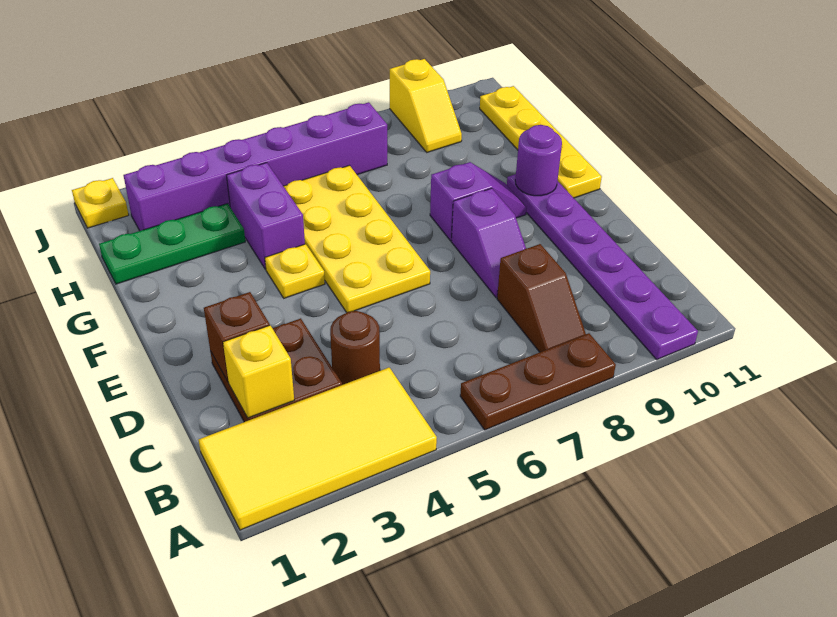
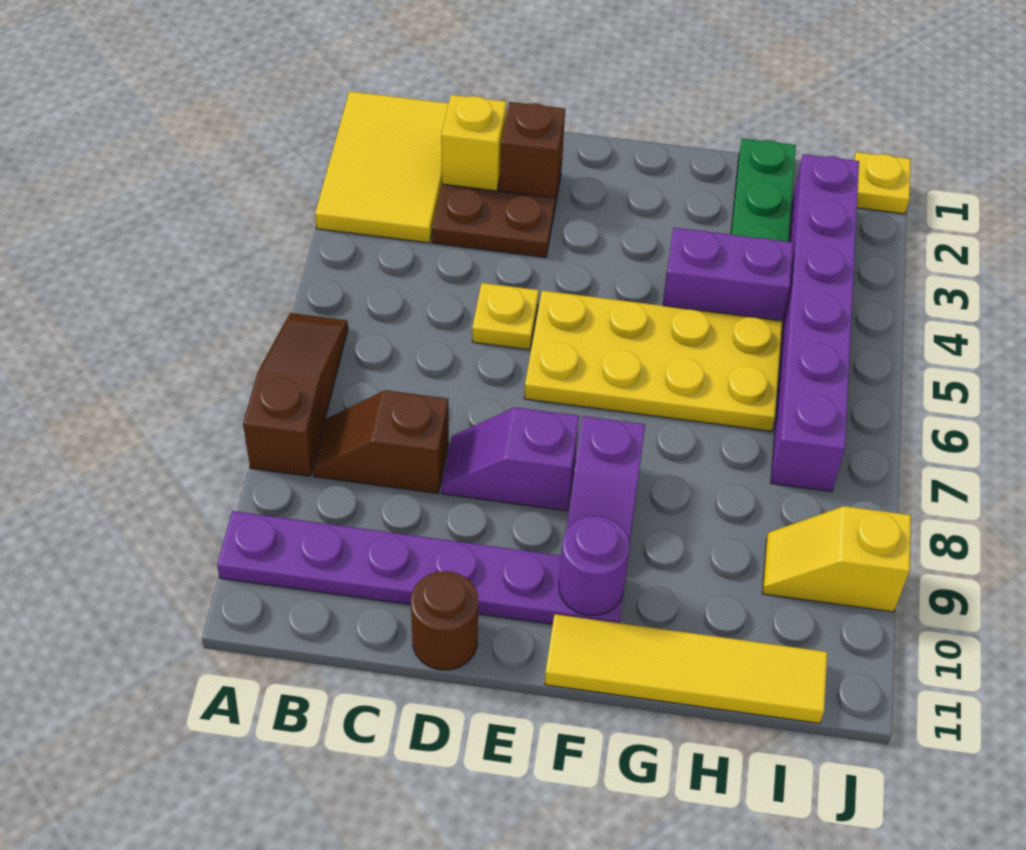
yellow tile A1:B4 level 1 -> yellow tile A1:B3 level 1
brown plate A6:A8 level 1 -> brown slope A6:A8 level 1 top 8
brown round brick C4 level 1 -> brown round brick D11 level 1
yellow plate F4 level 1 -> yellow plate D5 level 1
yellow plate F11:I11 level 1 -> yellow tile F11:I11 level 1

